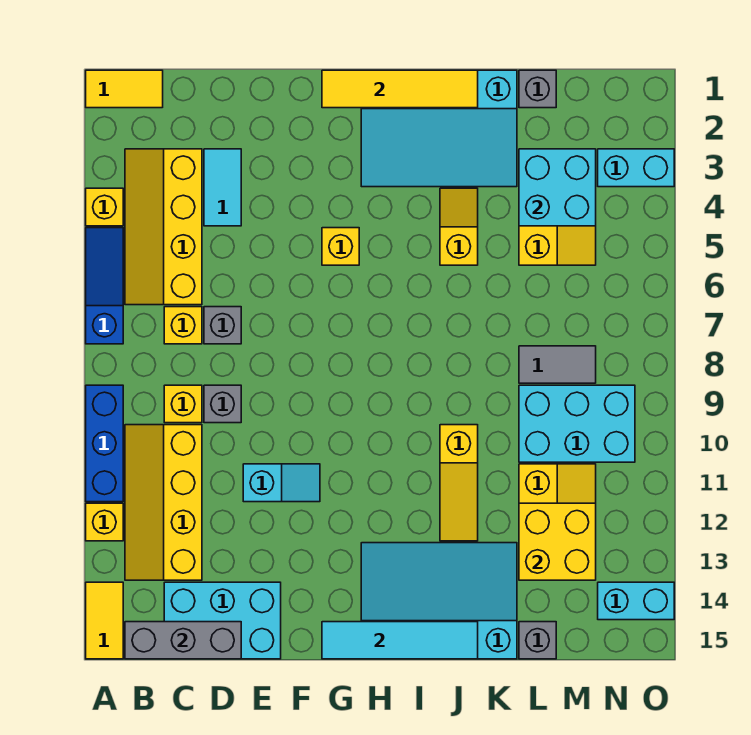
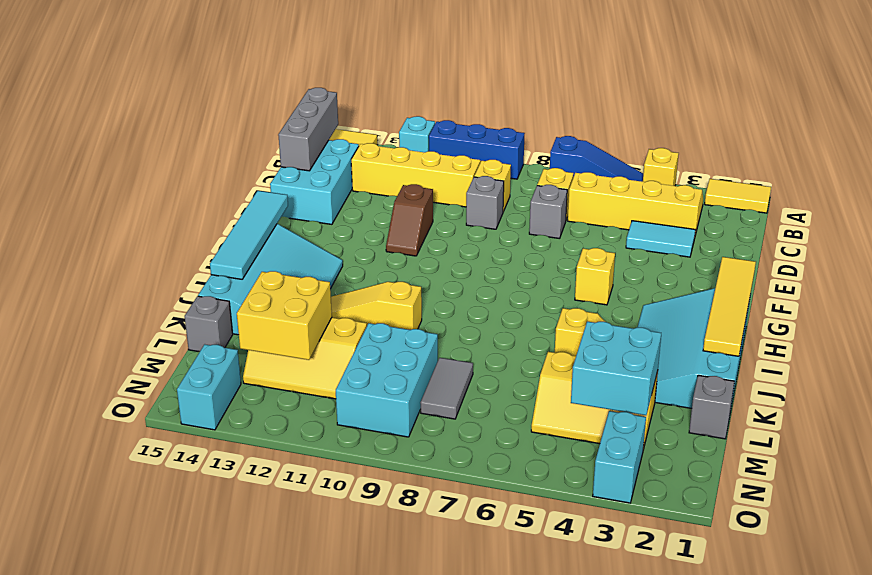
yellow tile A1:B1 level 1 -> yellow tile A1:A2 level 1
yellow brick A12 level 1 -> cyan brick A12 level 1
cyan slope E11:F11 level 1 top E -> brown slope E11:F11 level 1 top E

